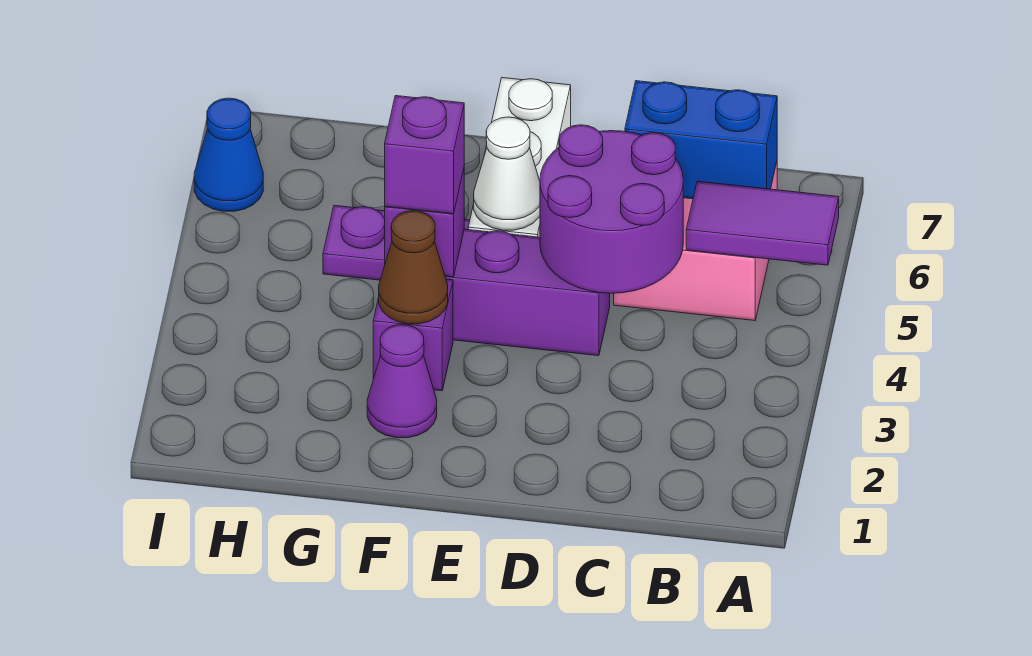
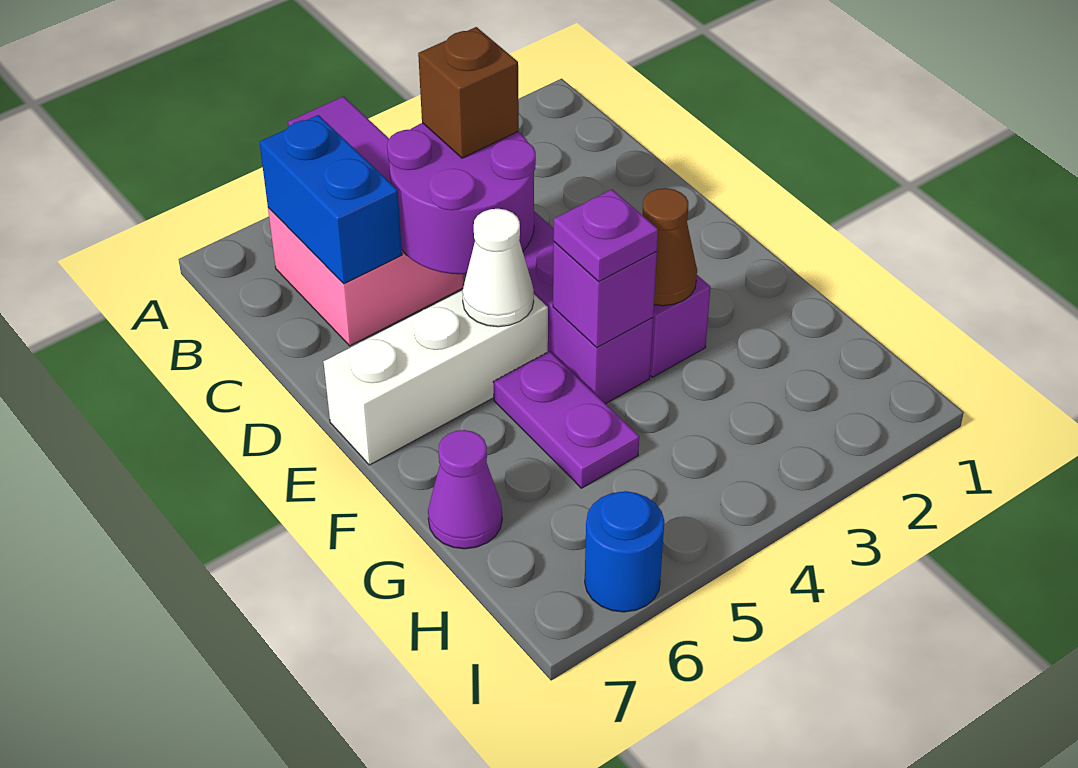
none -> brown brick C4 level 3
purple cone F2 level 1 -> purple cone G7 level 1
purple brick F4 level 3 -> purple plate F4 level 3
blue cone I6 level 1 -> blue round brick I6 level 1

